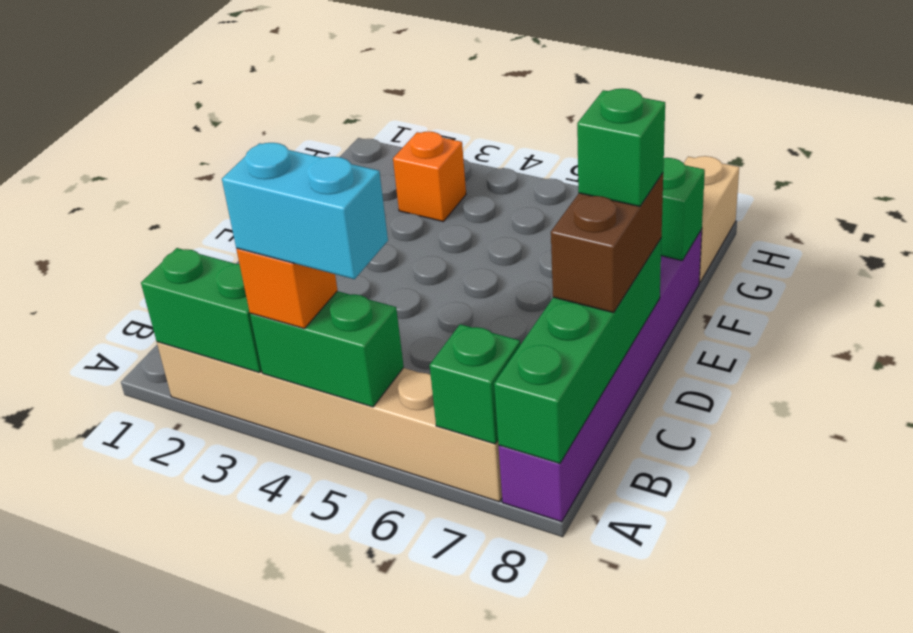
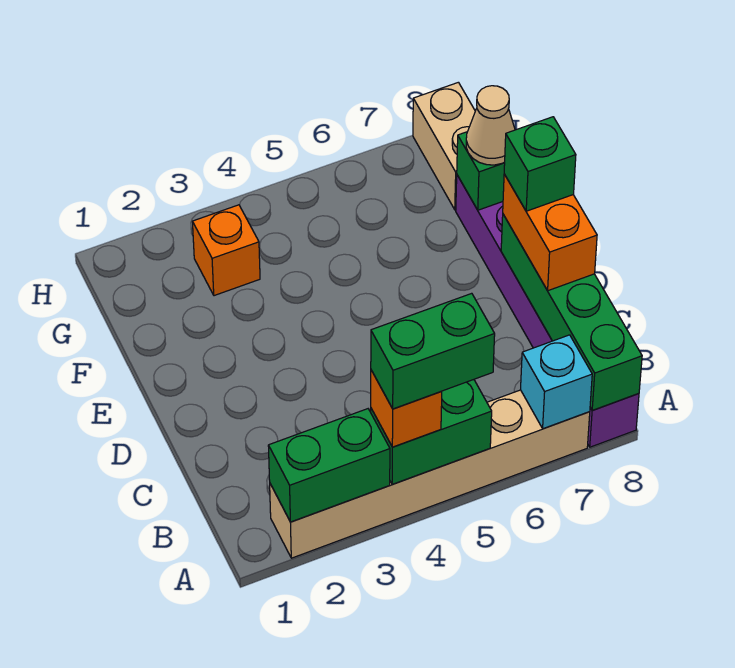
cyan brick A4:A5 level 4 -> green brick A4:A5 level 4
green brick A7 level 2 -> cyan brick A7 level 2
brown brick C8:D8 level 3 -> orange brick C8:D8 level 3
none -> tan cone F8 level 3

